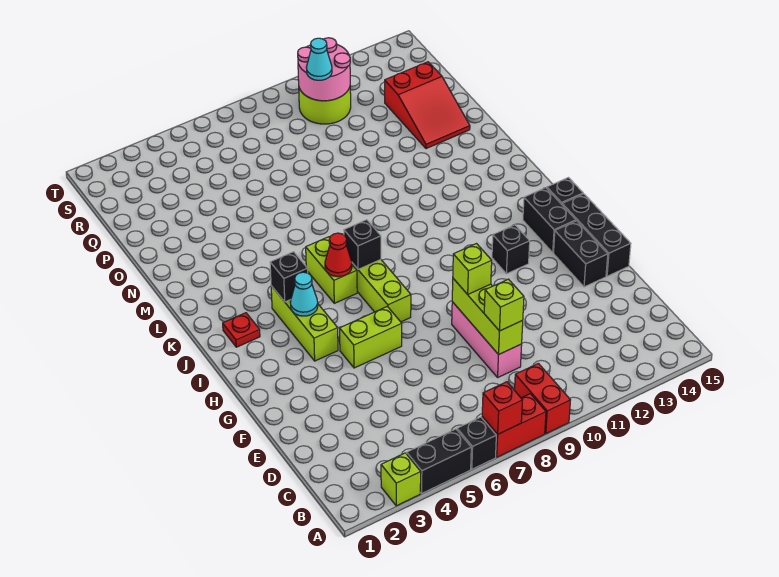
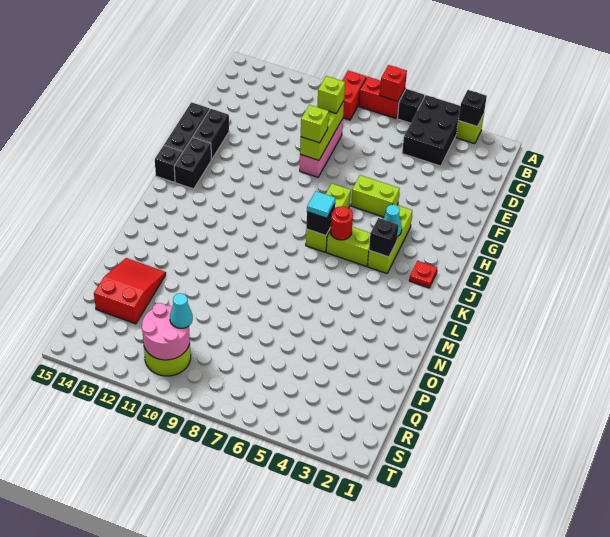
black brick A4:A5 level 1 -> black brick A4:C5 level 1
black brick H12 level 1 -> black brick A3 level 2
lime brick J6:K6 level 1 -> lime brick J5:J6 level 1
red cone J6 level 2 -> red round brick J6 level 2
none -> cyan tile J7 level 3

